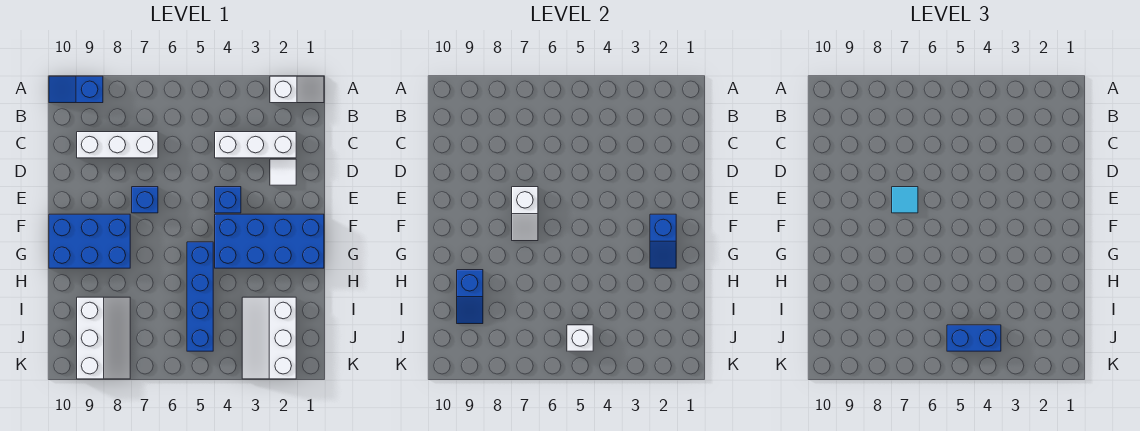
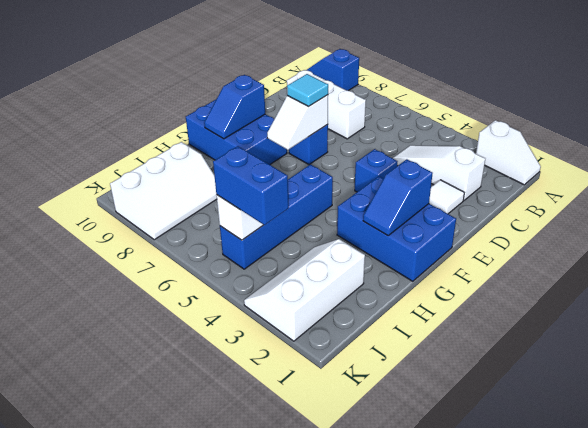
white brick C2:C4 level 1 -> white slope C2:C4 level 1 top 2
blue brick F1:G4 level 1 -> blue brick F1:G3 level 1
blue slope H9:I9 level 2 top H -> blue slope F9:G9 level 2 top F

